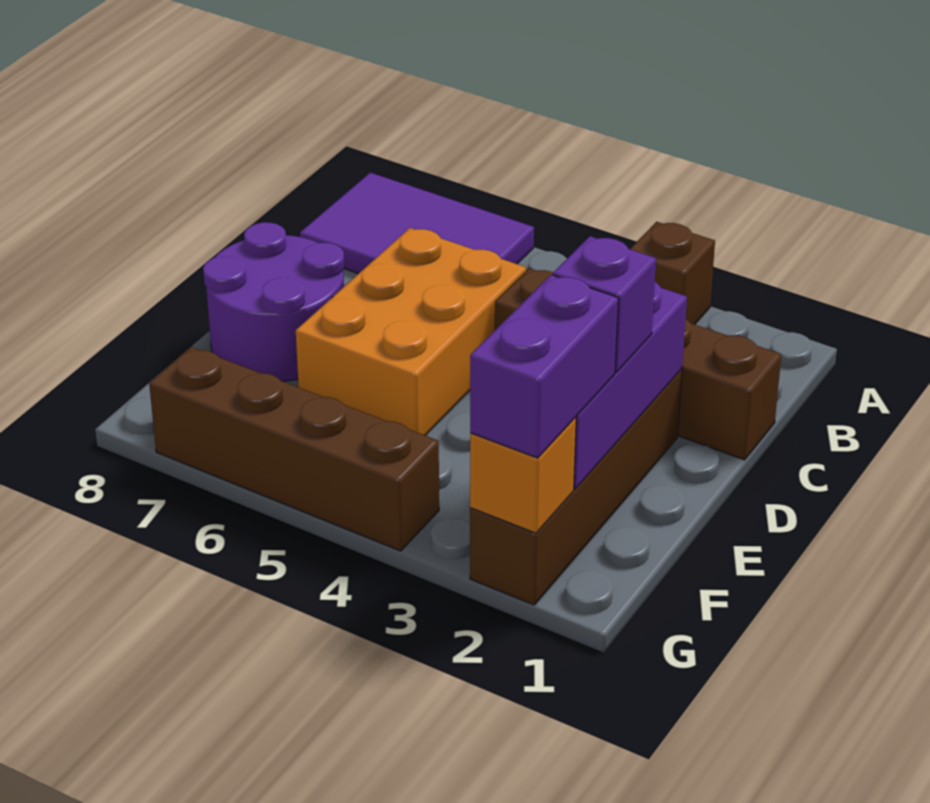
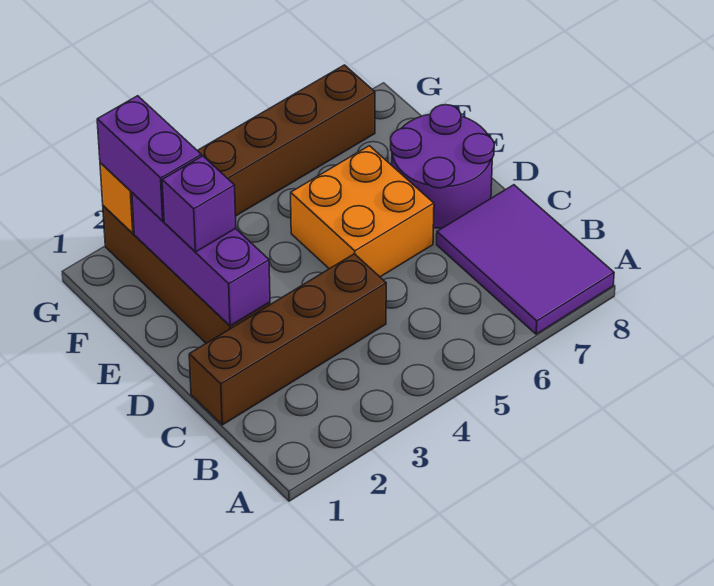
brown brick A3 level 1 -> none
purple tile A6:B8 level 1 -> purple tile A7:C8 level 1
orange brick C5:E6 level 1 -> orange brick D5:E6 level 1

